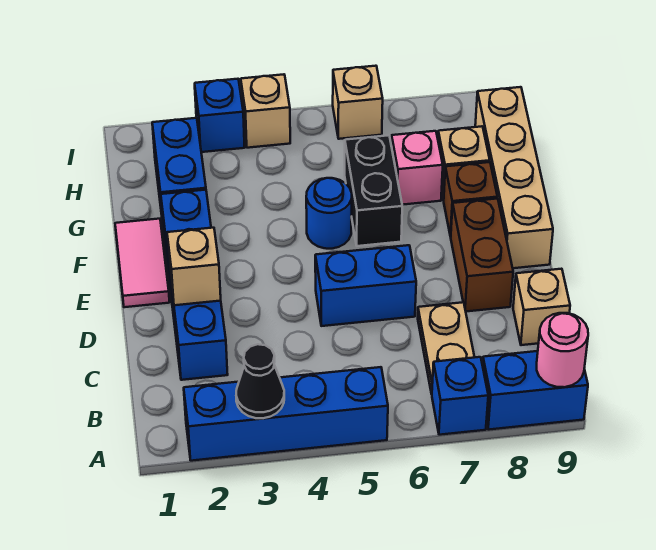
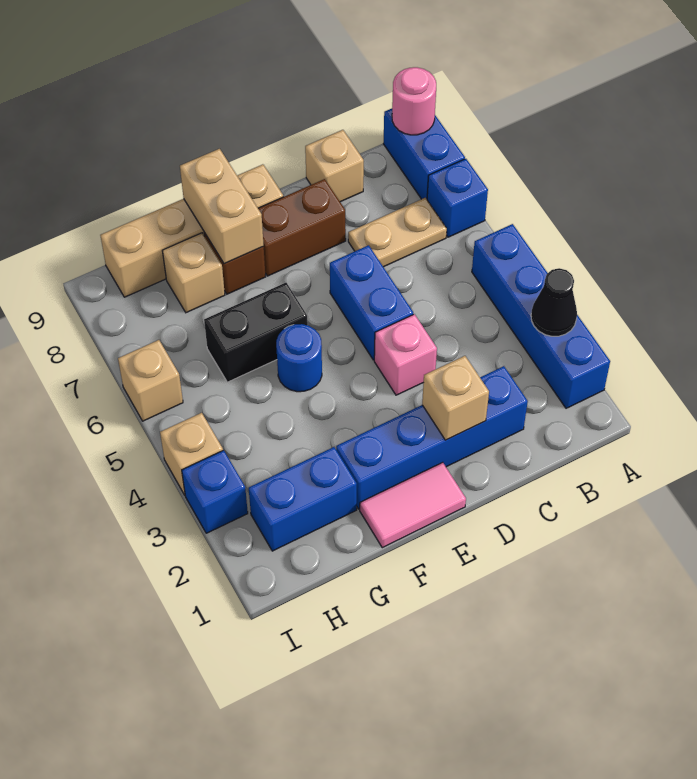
none -> tan brick F8:F9 level 2
pink brick G7 level 1 -> pink brick D4 level 1

